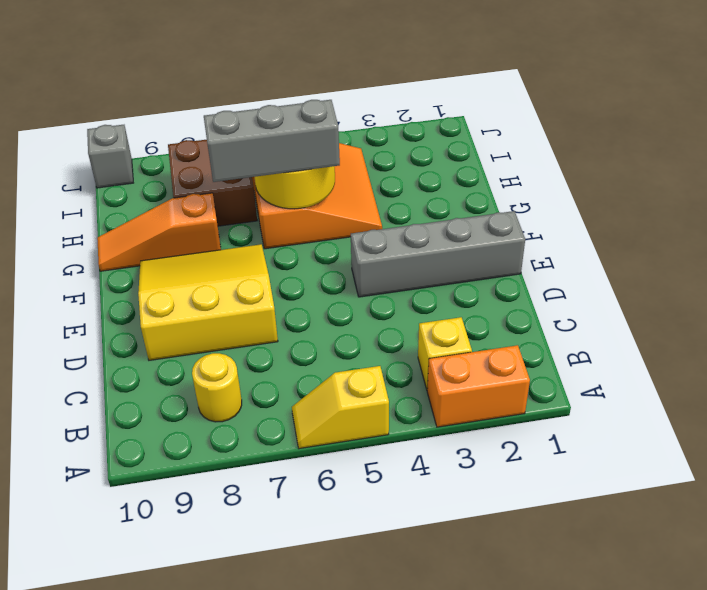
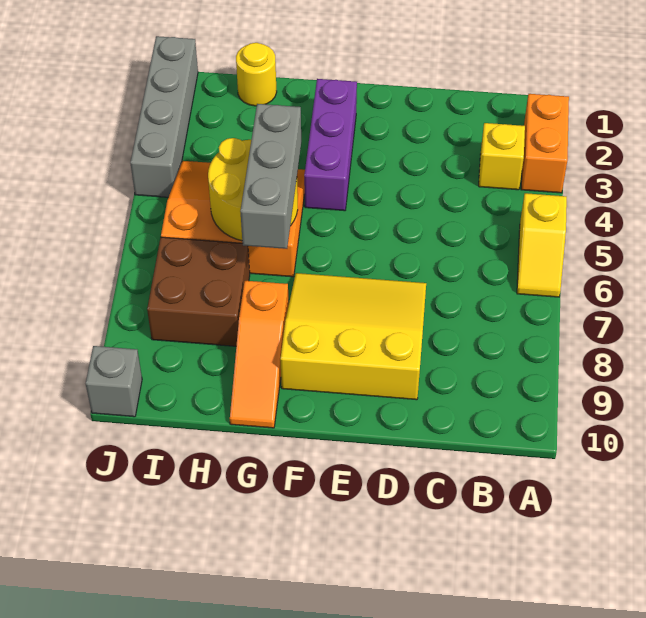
yellow round brick B8 level 1 -> yellow round brick H1 level 1
yellow slope D7:F9 level 1 top D -> yellow slope D7:F9 level 1 top 9
grey brick E1:E4 level 1 -> grey brick J1:J4 level 1
none -> purple brick F2:F4 level 1

